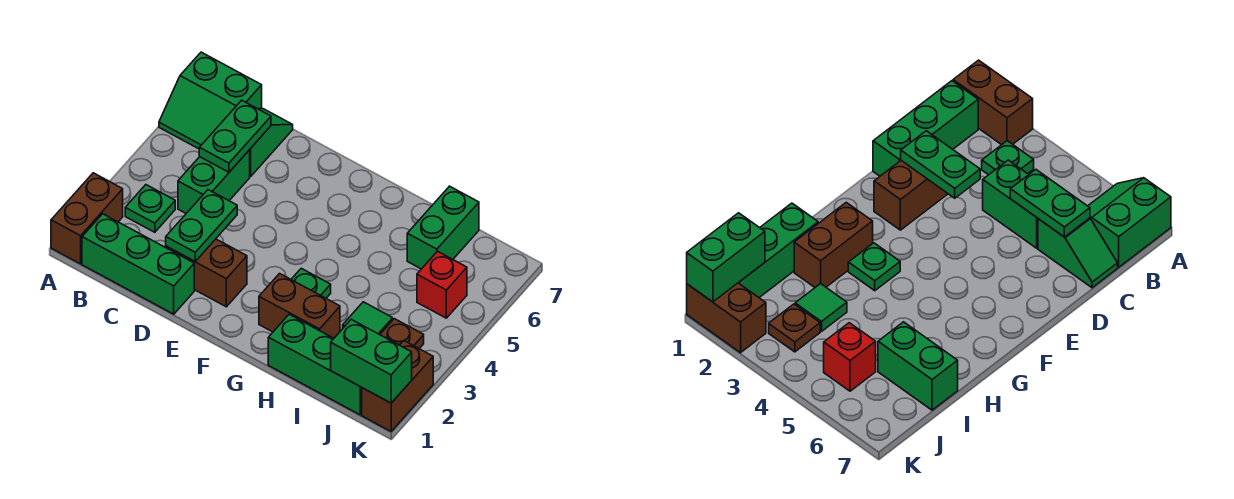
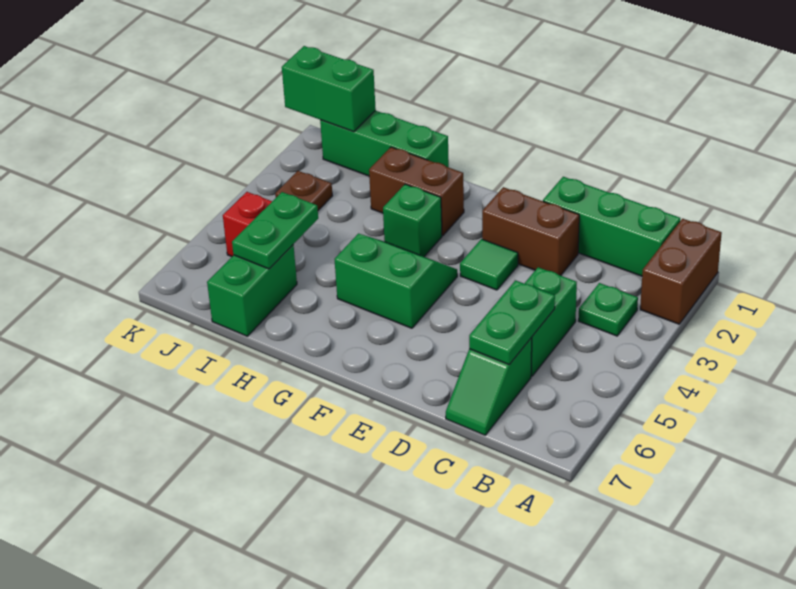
green slope A6:B7 level 1 top 7 -> green slope F4:G5 level 1 top 5
green plate D2:D3 level 2 -> green plate I5:I6 level 2
green plate G3 level 1 -> green brick G3 level 1
green tile I3 level 1 -> green tile E3 level 1
brown brick K1:K2 level 1 -> none

